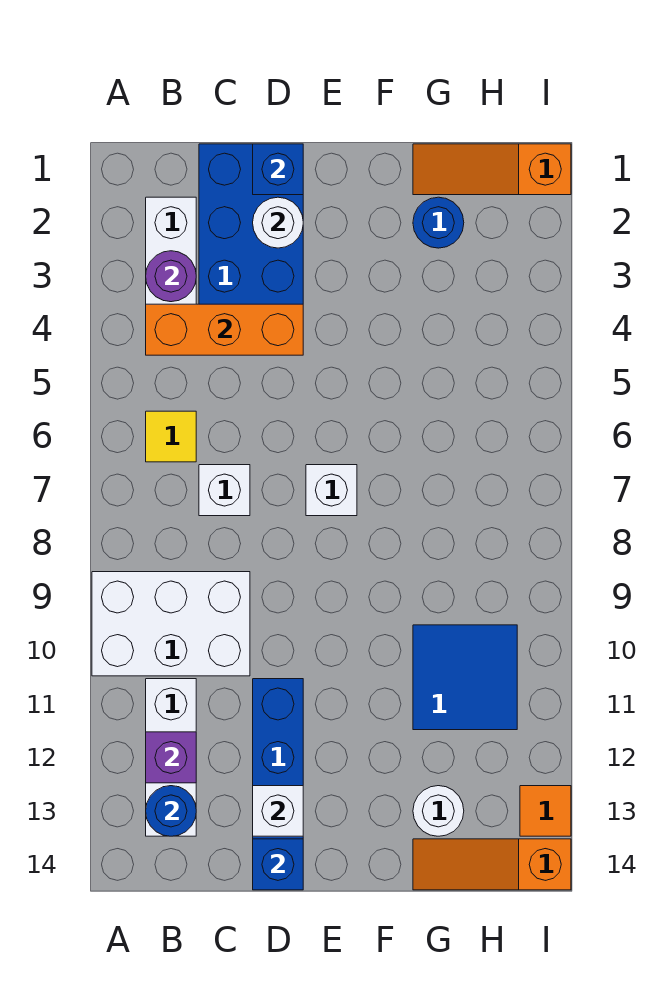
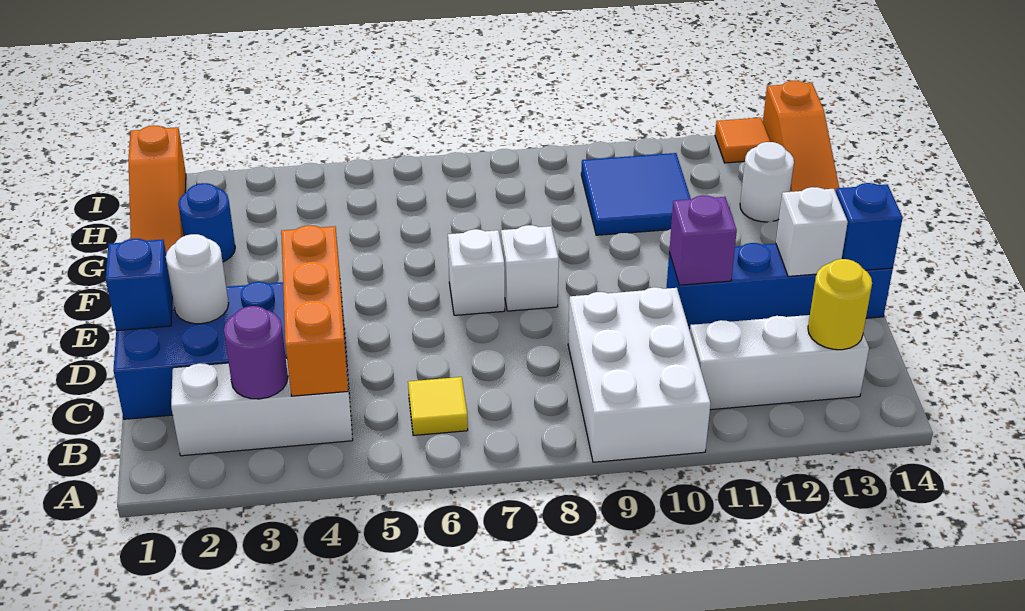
purple brick B12 level 2 -> purple brick D11 level 2
blue round brick B13 level 2 -> yellow round brick B13 level 2
white brick C7 level 1 -> white brick E8 level 1

